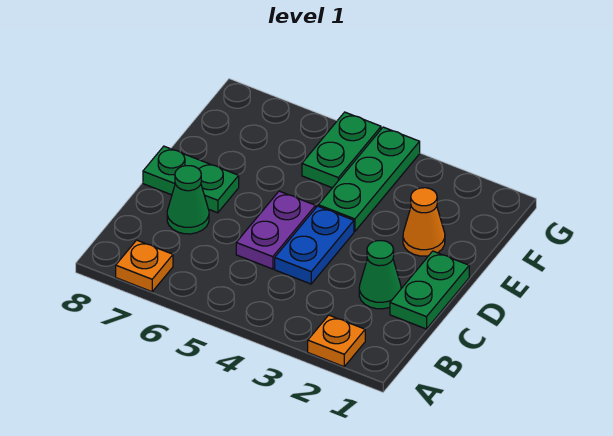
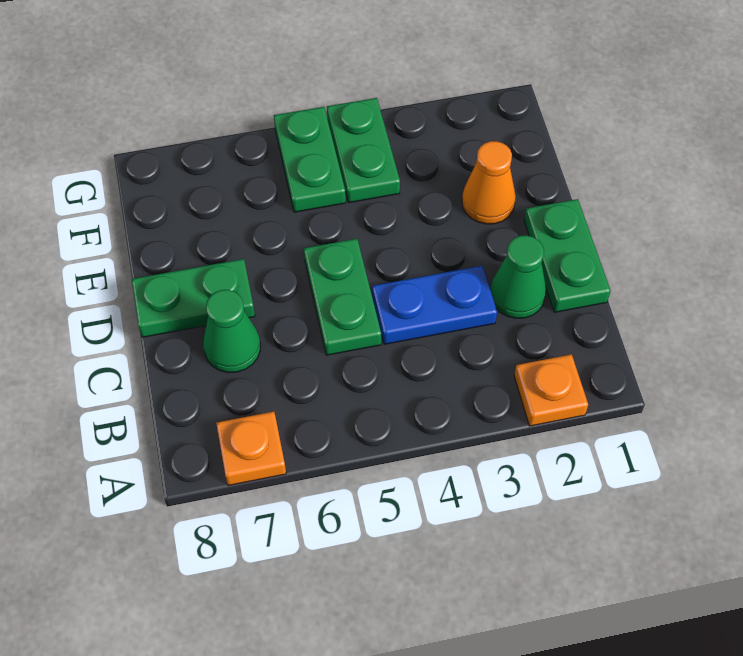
blue plate C4:D4 level 1 -> blue plate C3:C4 level 1
purple plate C5:D5 level 1 -> green plate C5:D5 level 1
green plate E4:G4 level 1 -> green plate F4:G4 level 1

